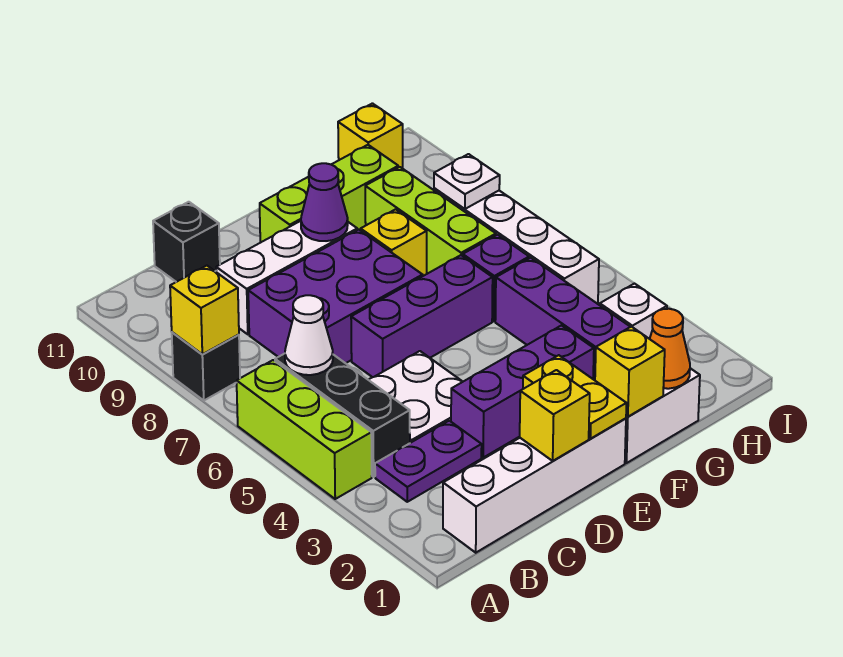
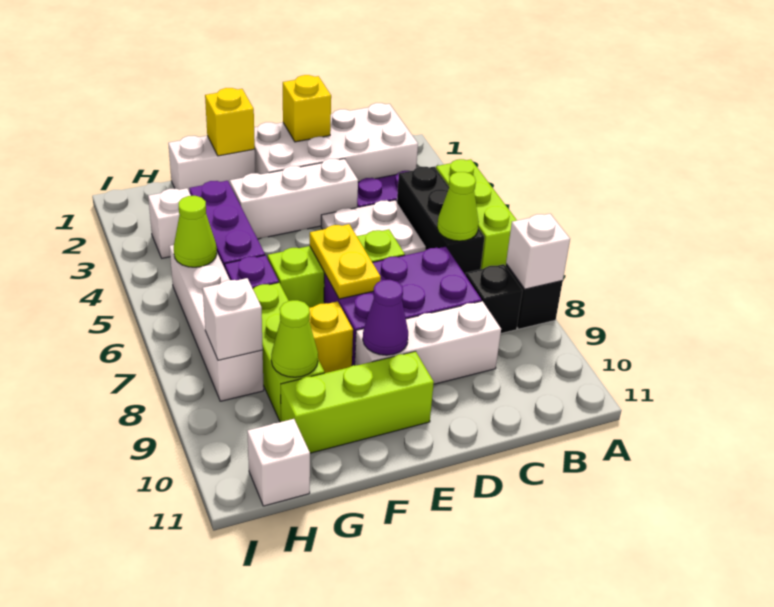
yellow brick A8 level 2 -> white brick A8 level 2
white brick B1:E1 level 1 -> white brick B1:E2 level 1
white cone B6 level 2 -> lime cone B6 level 2
black brick C11 level 1 -> black brick B8 level 1
purple brick D3:F3 level 1 -> white brick D3:F3 level 1
purple brick D6:F6 level 1 -> lime brick D6:F6 level 1
yellow plate E1:E2 level 2 -> yellow plate E6:E7 level 2
orange cone G1 level 2 -> none
none -> lime cone G9 level 2
none -> lime cone H5 level 2
white plate H8 level 2 -> white brick H8 level 2
yellow brick H11 level 1 -> white brick H11 level 1

